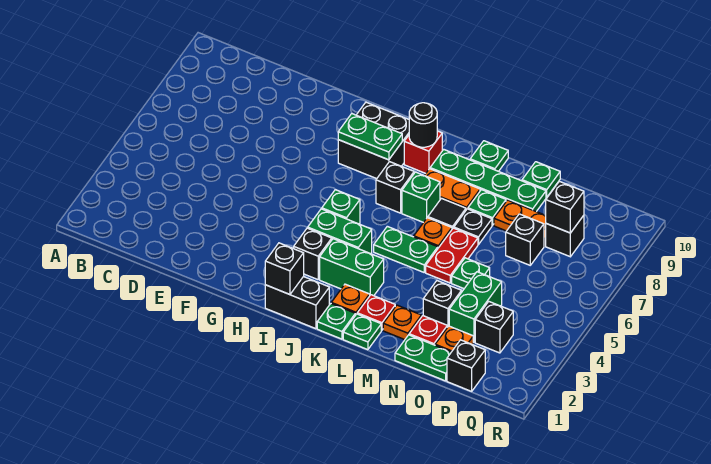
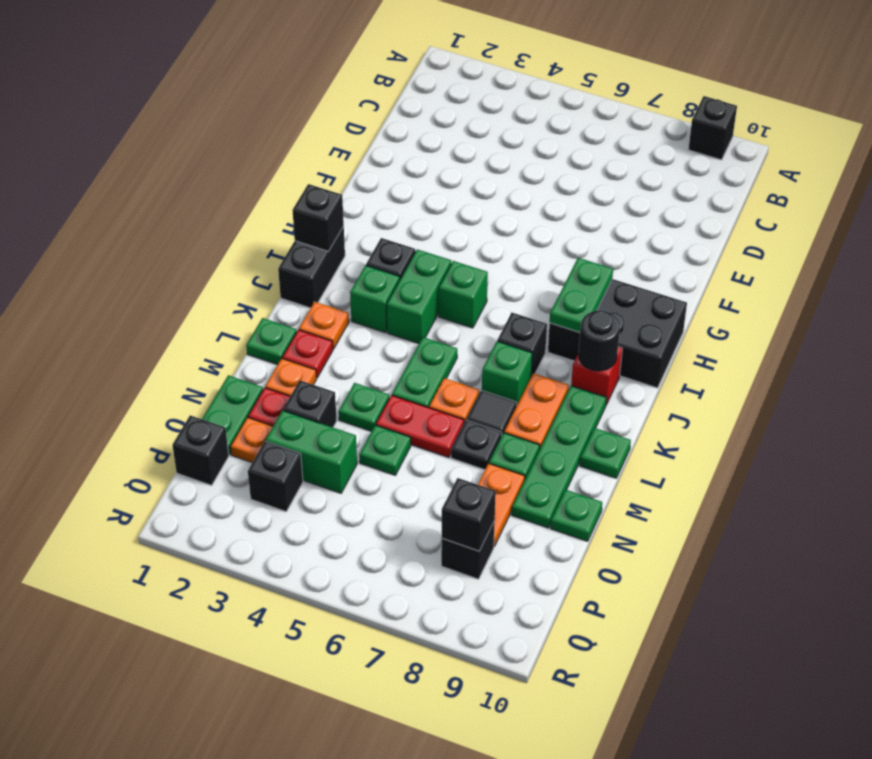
black brick H8:I9 level 1 -> black brick H8:I10 level 1
green brick J3:K3 level 1 -> green brick J3 level 1
green plate K1 level 1 -> green plate M4 level 1
black brick O7 level 1 -> black brick A9 level 1

